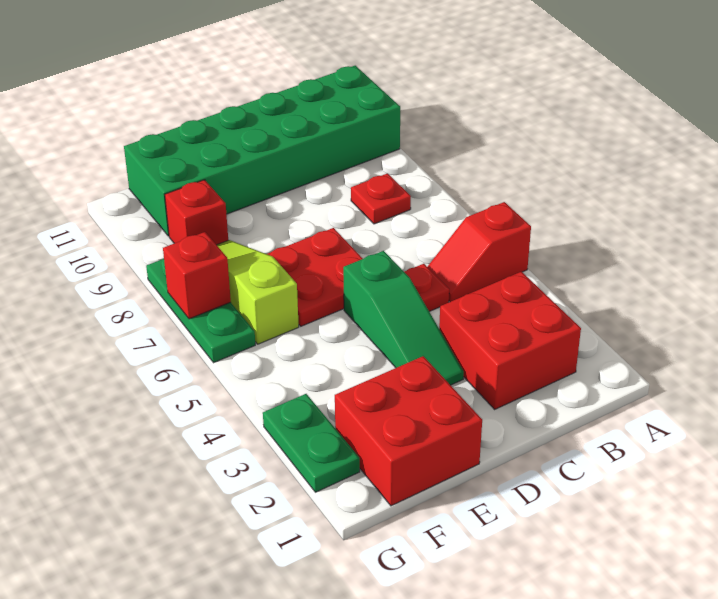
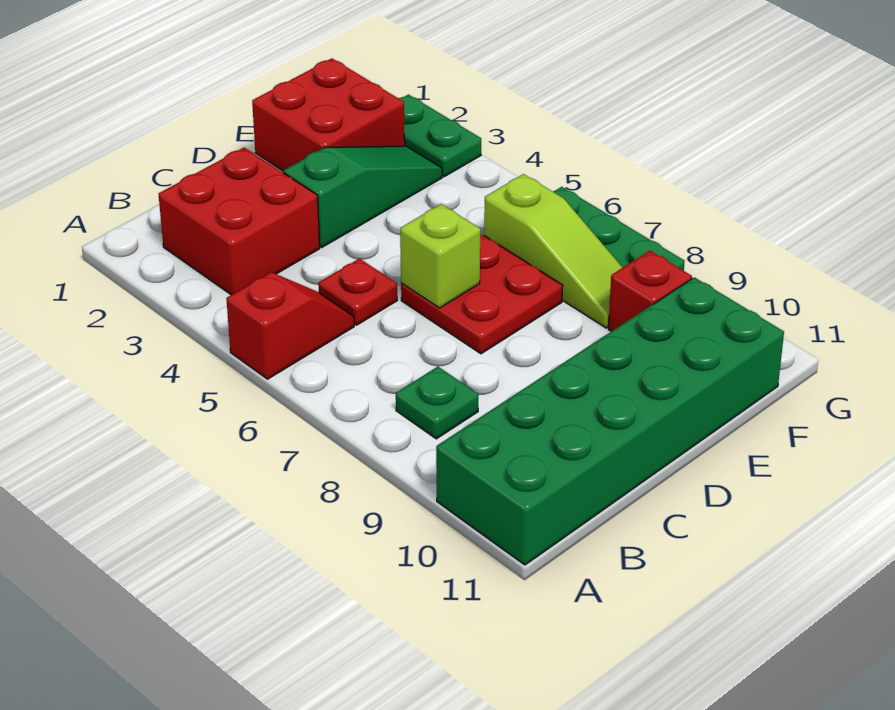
red plate B8 level 1 -> green plate B8 level 1
green slope D3:D5 level 1 top 5 -> green slope D3:F3 level 1 top D
none -> lime brick D6 level 2
red brick G7 level 2 -> none

